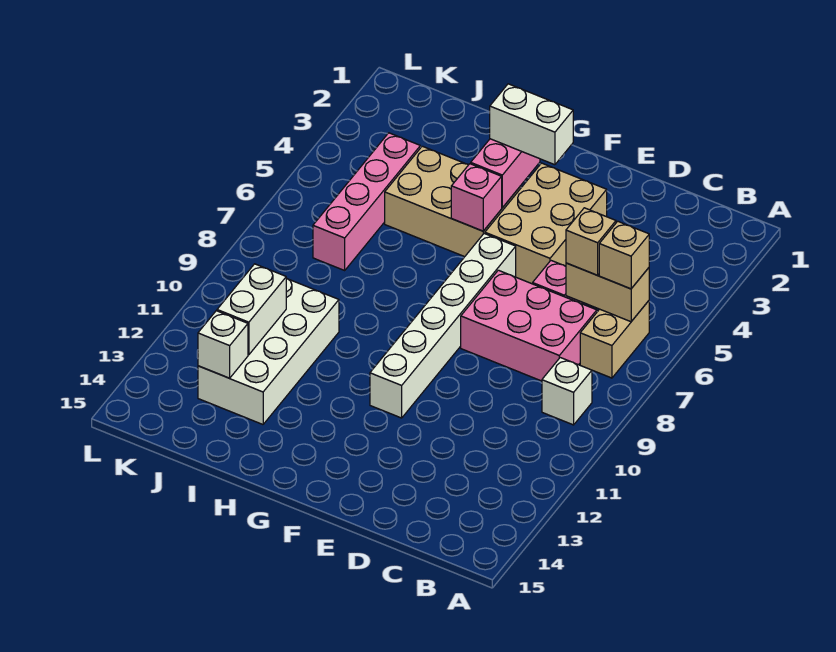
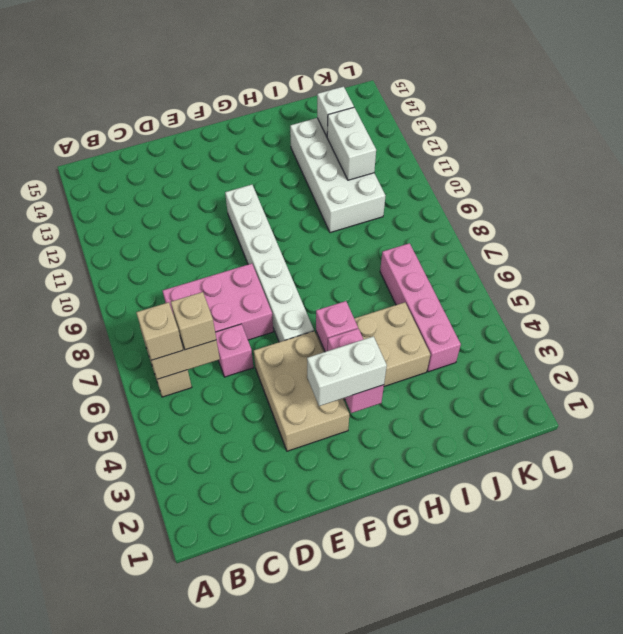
white brick B9 level 1 -> none

